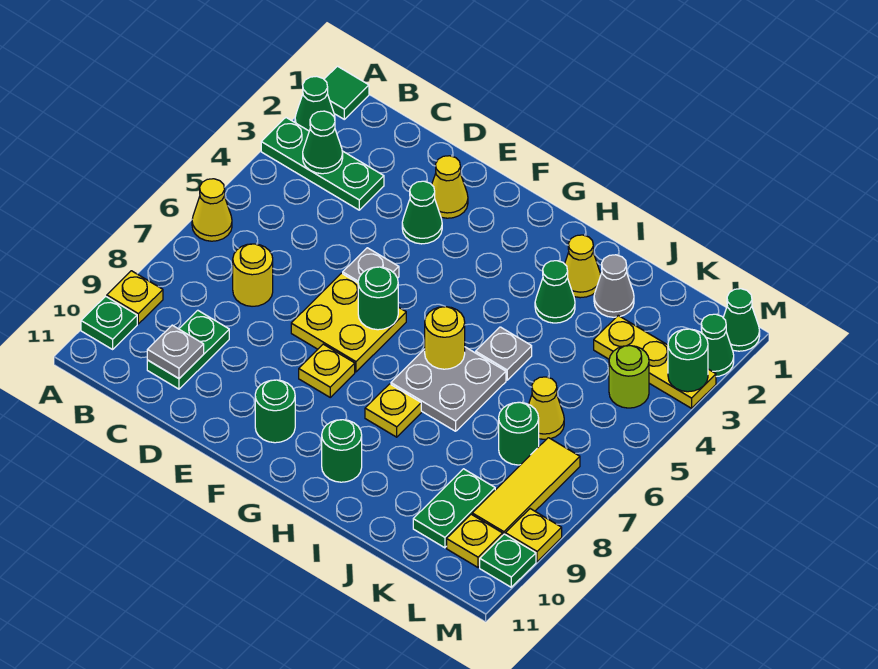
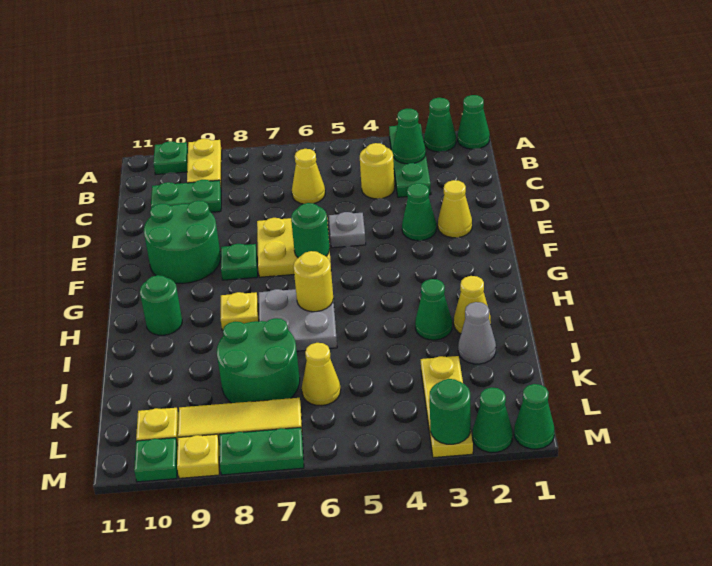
green tile A1 level 1 -> green cone A1 level 1
yellow cone A6 level 1 -> yellow cone C6 level 1
yellow plate A9 level 1 -> yellow plate A9:B9 level 1
yellow round brick C7 level 1 -> yellow round brick C4 level 1
grey plate C10 level 2 -> none
yellow plate F8 level 1 -> green plate F8 level 1
green round brick F10 level 1 -> green round brick E9:F10 level 1
grey plate I5 level 1 -> none
green round brick K7 level 1 -> green round brick J7:K8 level 1
green plate K9:K10 level 1 -> green plate M7:M8 level 1
lime round brick L4 level 1 -> none

